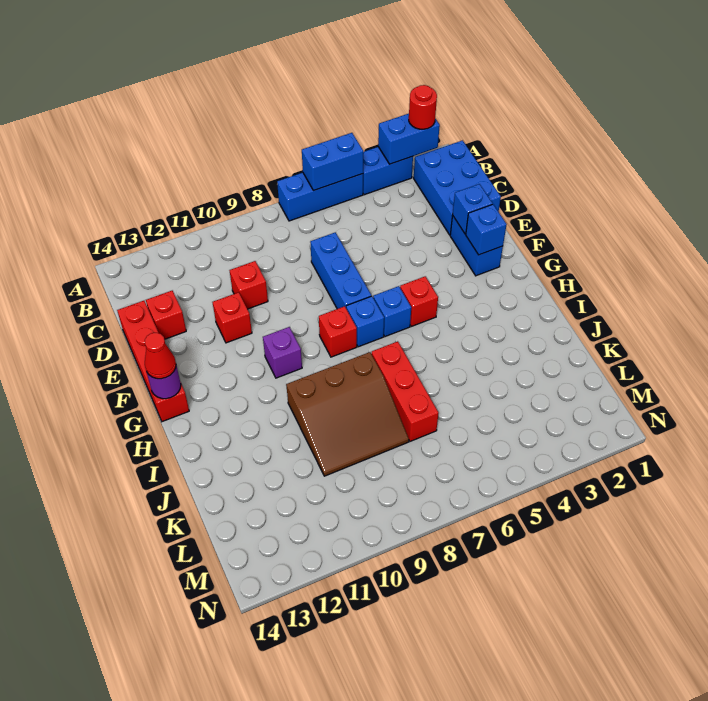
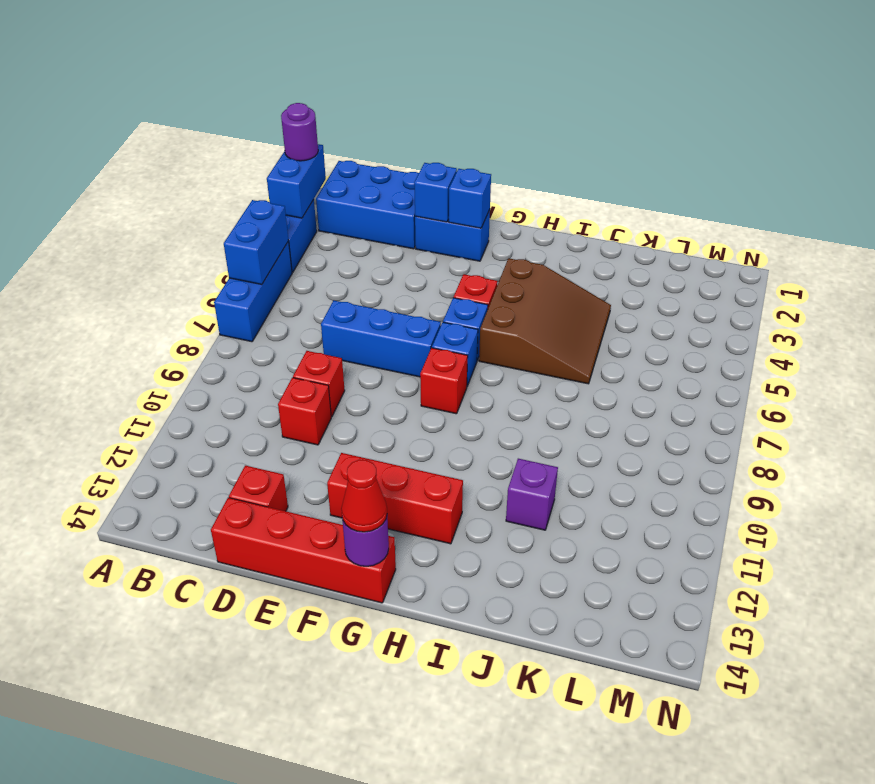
red round brick A2 level 3 -> purple round brick A2 level 3
red brick E11 level 1 -> red brick D9 level 1
purple brick G10 level 1 -> purple brick J11 level 1
red brick I7:K7 level 1 -> red brick F12:H12 level 1
brown slope I8:K10 level 1 top I -> brown slope H4:J6 level 1 top H

